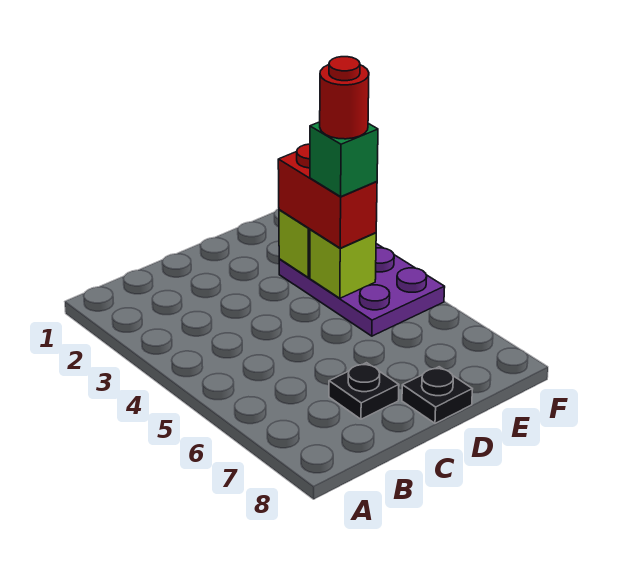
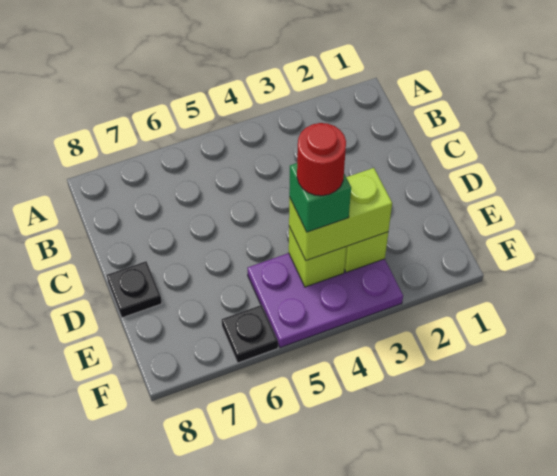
black plate C7 level 1 -> black plate F6 level 1
red brick E3:E4 level 3 -> lime brick E3:E4 level 3

